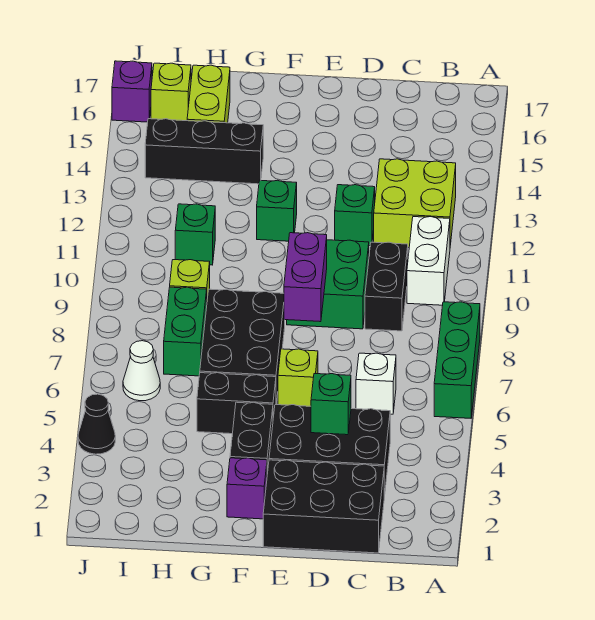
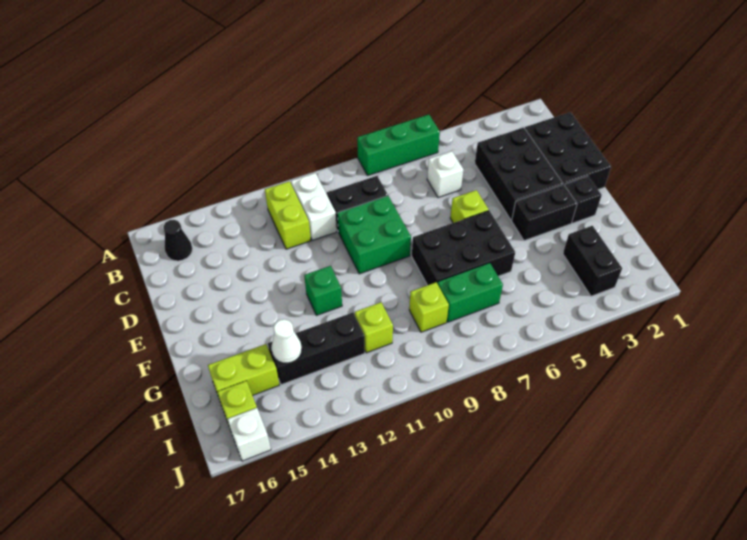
white brick B10:B11 level 1 -> white brick B11:C11 level 1
lime brick B12:C13 level 1 -> lime brick B12:C12 level 1
green brick D4 level 2 -> none
green brick D12 level 1 -> none
purple brick E8:E9 level 2 -> none
purple brick F2 level 1 -> black brick F2 level 1
black brick F5:G5 level 1 -> black brick H3:I3 level 1
black brick G14:I14 level 1 -> black brick H12:H14 level 1
green brick H11 level 1 -> lime brick H11 level 1
white cone I6 level 1 -> white cone H14 level 2
black cone J4 level 1 -> black cone B16 level 1
purple brick J16 level 1 -> white brick J16 level 1

